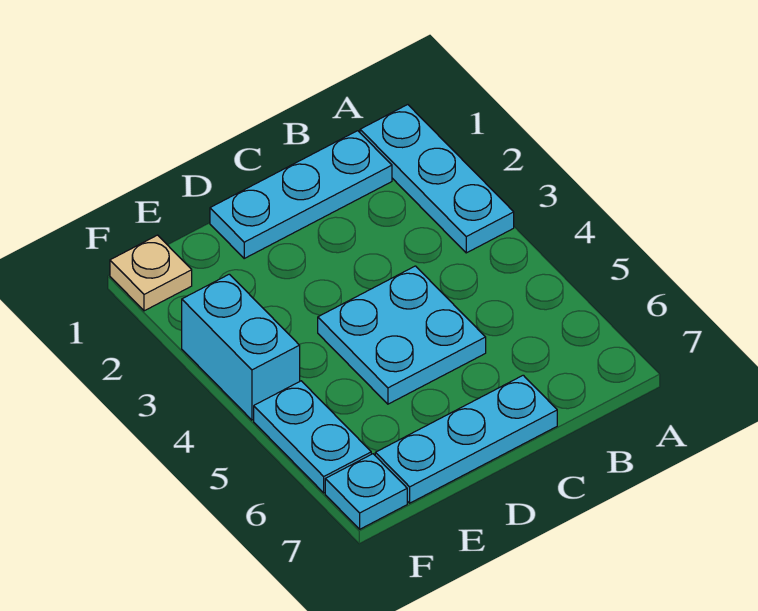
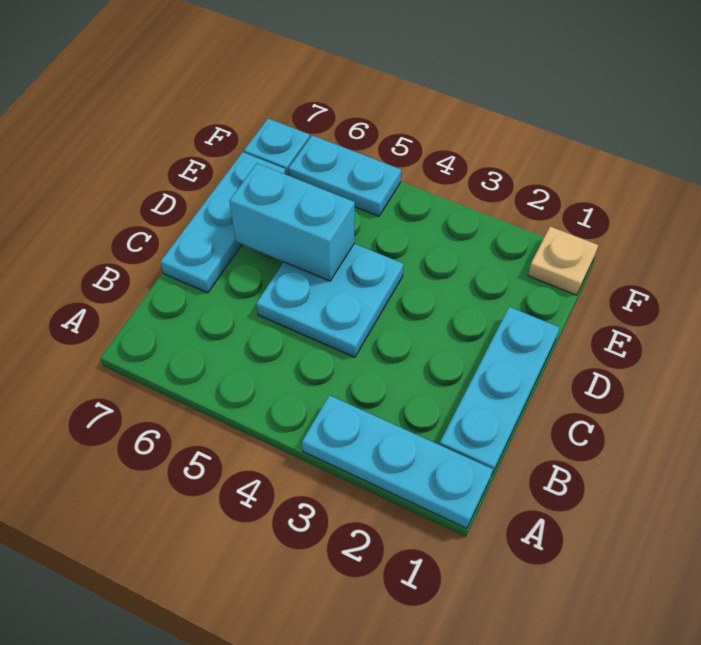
cyan brick F3:F4 level 1 -> cyan brick D5:D6 level 2

